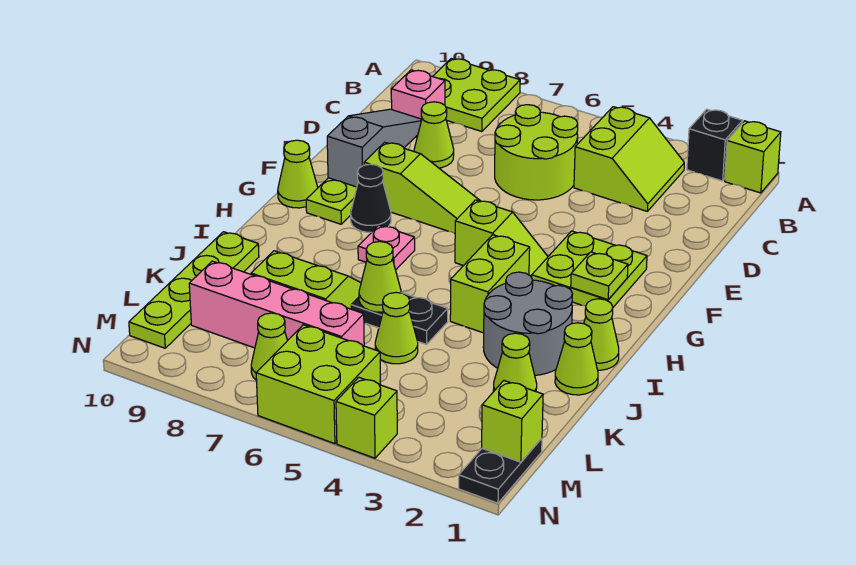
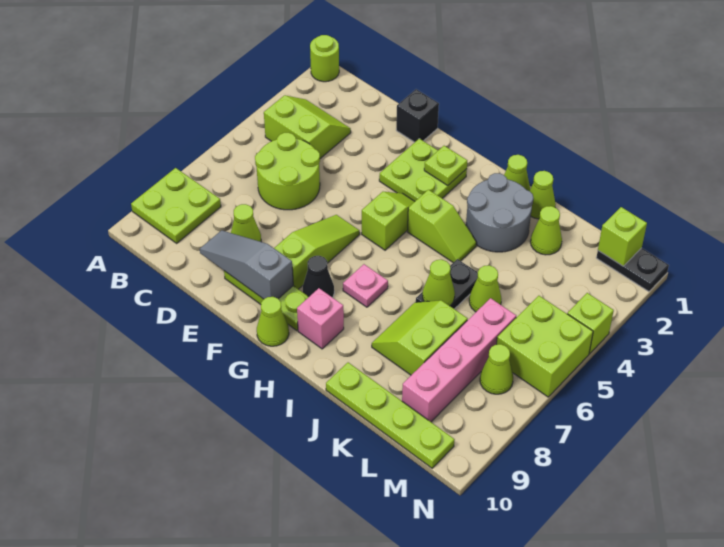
lime brick A1 level 1 -> lime round brick A1 level 1
black brick A2 level 1 -> black brick E1 level 1
pink brick C9 level 1 -> pink brick H9 level 1
lime brick H4:I4 level 1 -> lime slope H4:I4 level 1 top H

